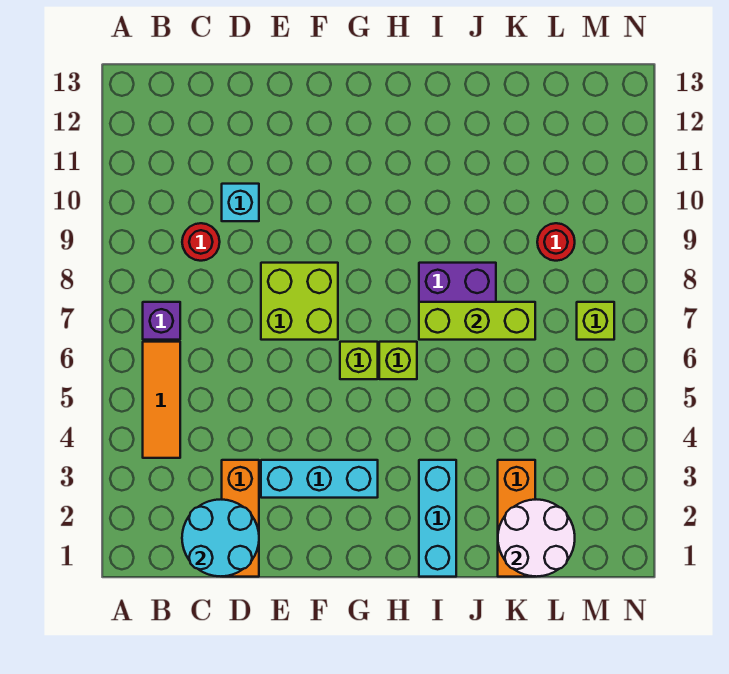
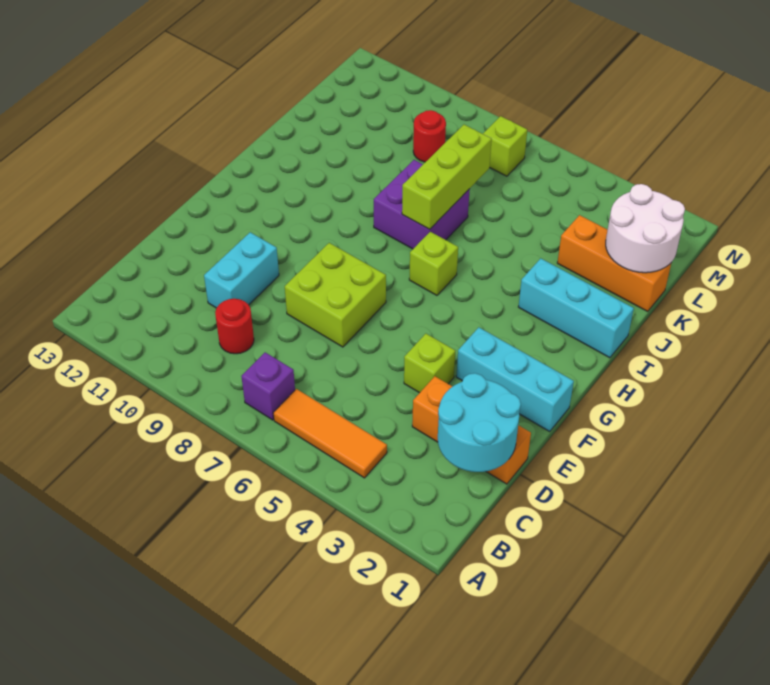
cyan brick D10 level 1 -> cyan brick D10:E10 level 1
cyan brick E3:G3 level 1 -> cyan brick F1:F3 level 1
lime brick G6 level 1 -> lime brick E4 level 1

